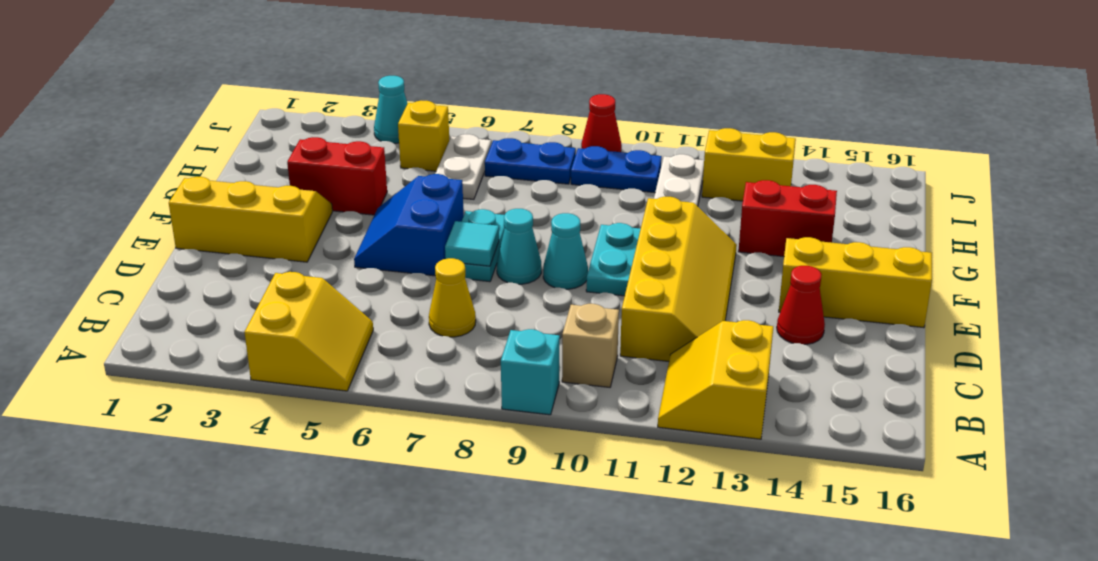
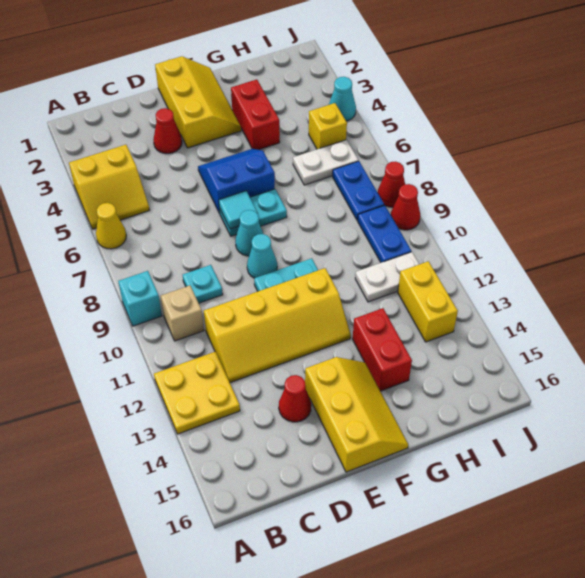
yellow slope A12:B13 level 1 top 13 -> yellow plate A12:B13 level 1
yellow cone C7 level 1 -> yellow cone A6 level 1
none -> cyan plate C9 level 1
none -> red cone D3 level 1
none -> red cone J8 level 1

